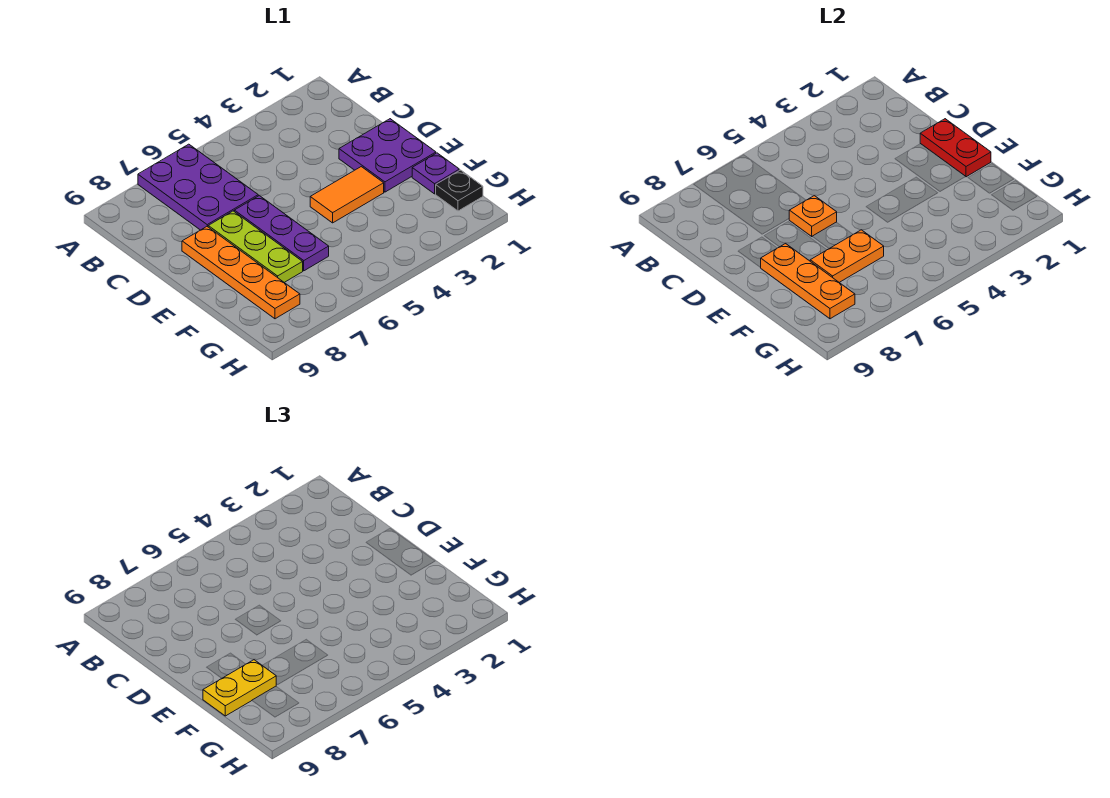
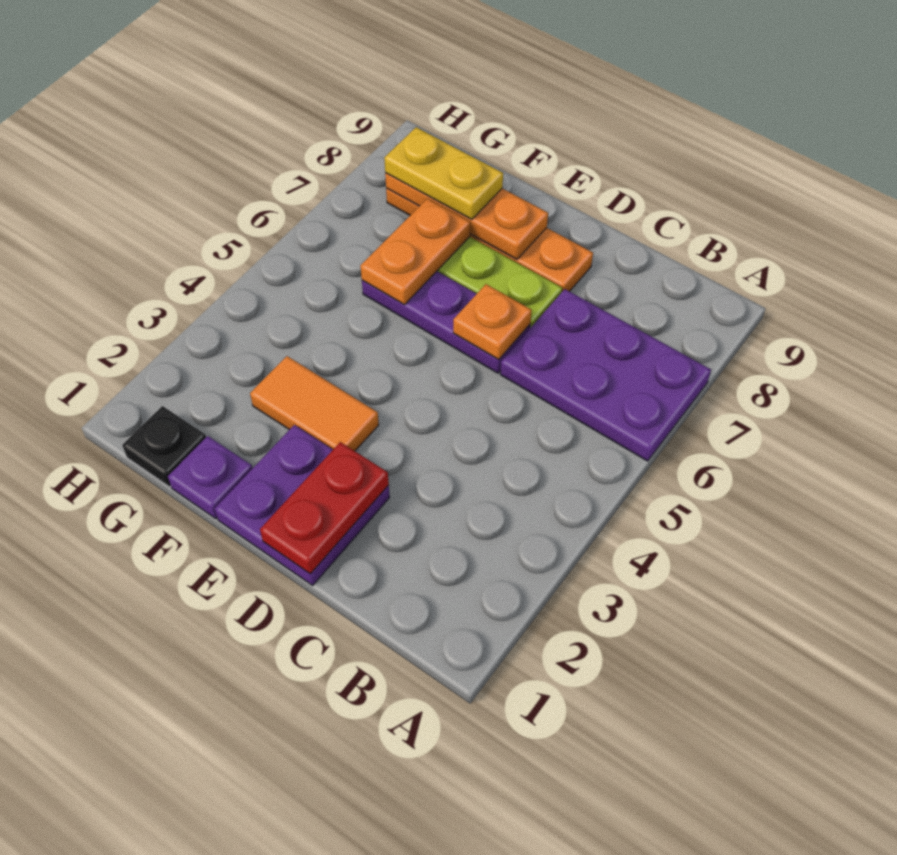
red plate D1:E1 level 2 -> red plate D1:D2 level 2
orange tile E3:E4 level 1 -> orange tile E3:F3 level 1
yellow plate F8:F9 level 3 -> yellow plate F8:G8 level 3

